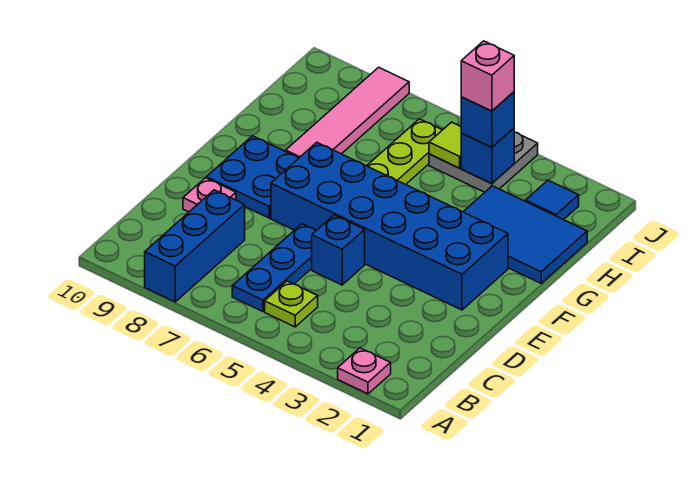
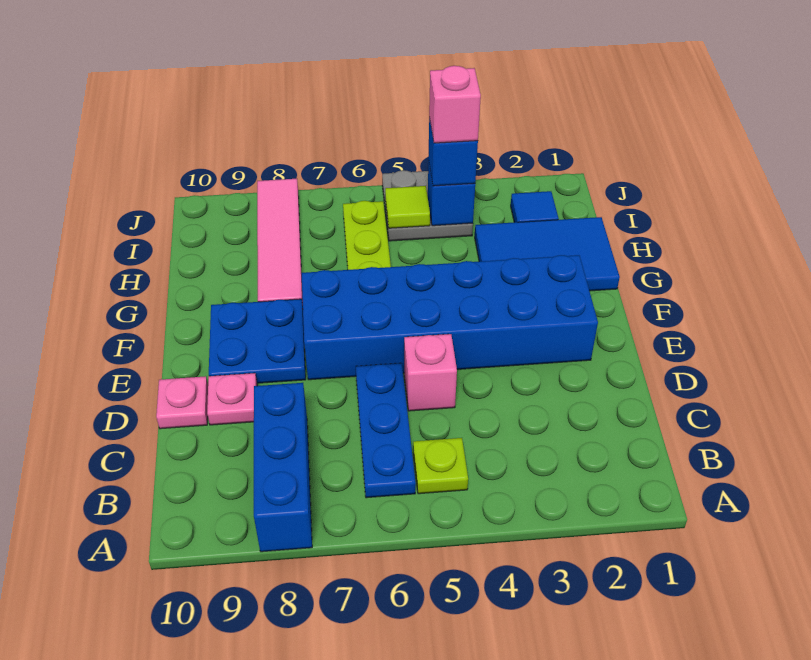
pink plate A2 level 1 -> pink plate D10 level 1
blue brick D5 level 1 -> pink brick D5 level 1

